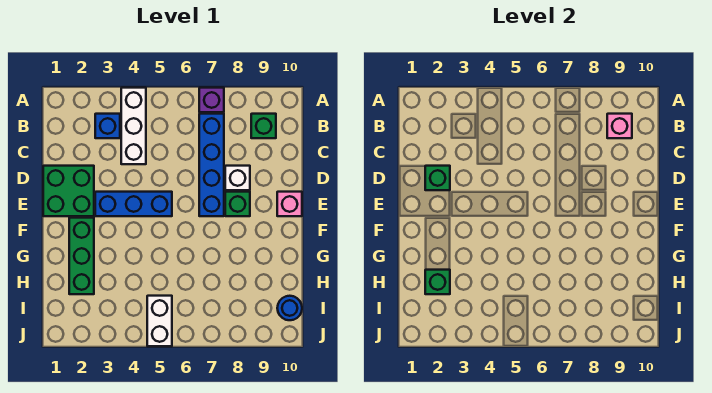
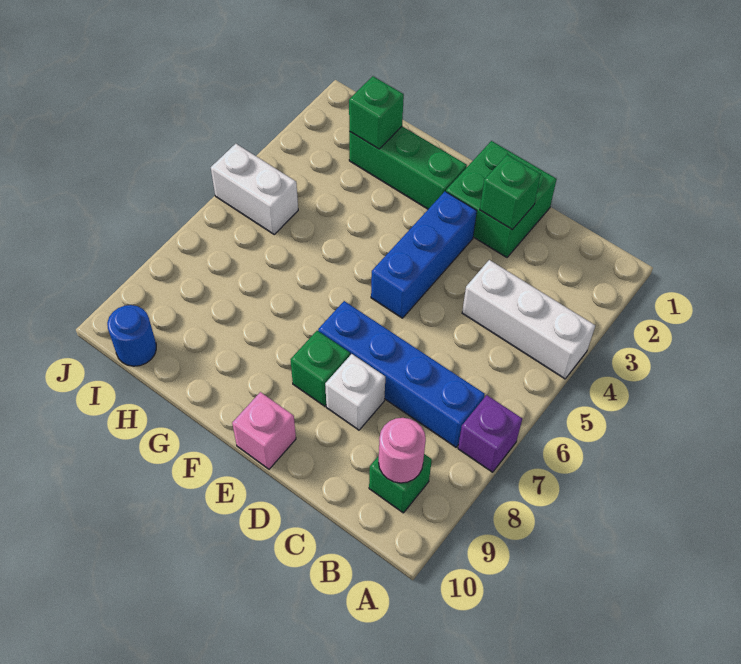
blue brick B3 level 1 -> none
pink brick B9 level 2 -> pink round brick B9 level 2

